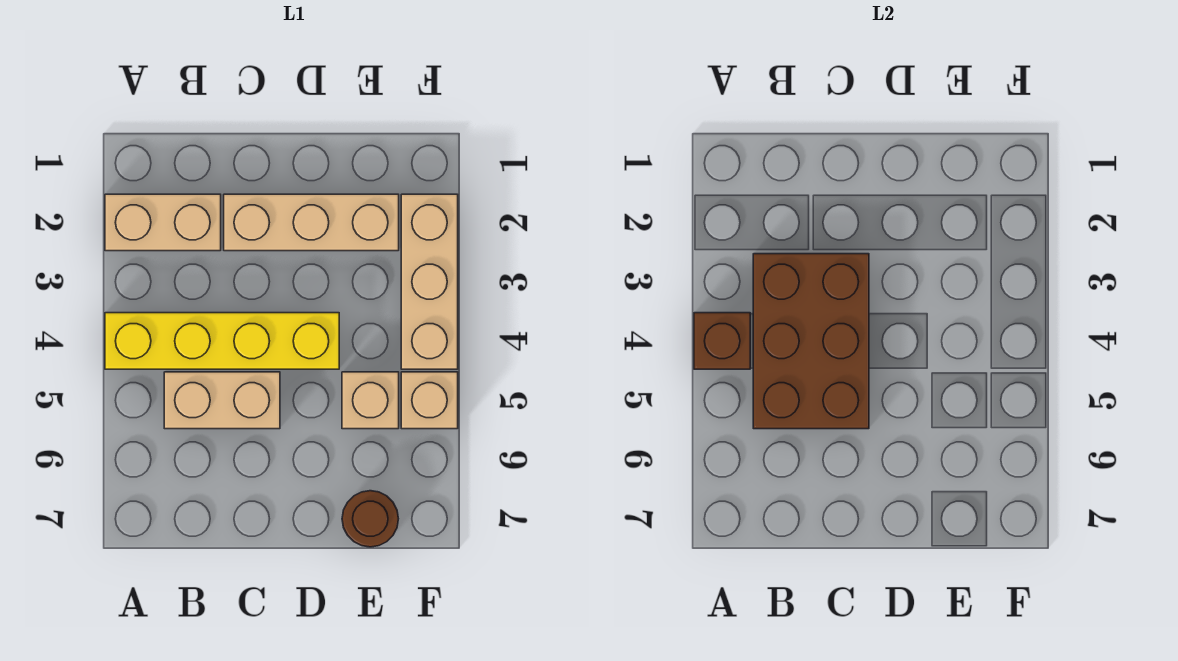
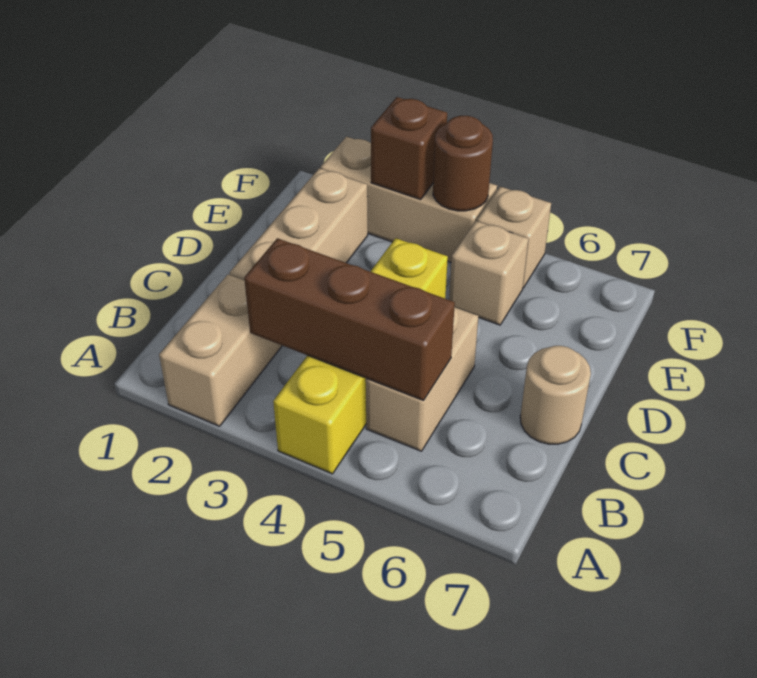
brown brick A4 level 2 -> brown brick F3 level 2
brown brick B3:C5 level 2 -> brown brick B3:B5 level 2
none -> tan round brick C7 level 1
brown round brick E7 level 1 -> brown round brick F4 level 2

